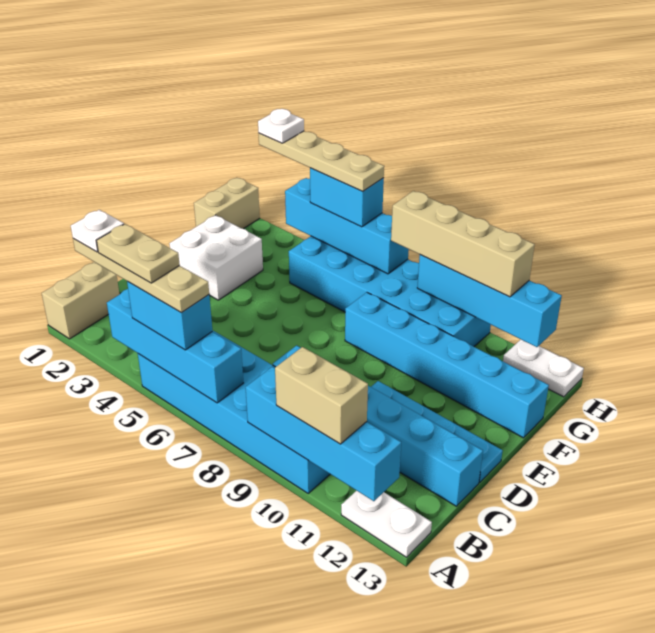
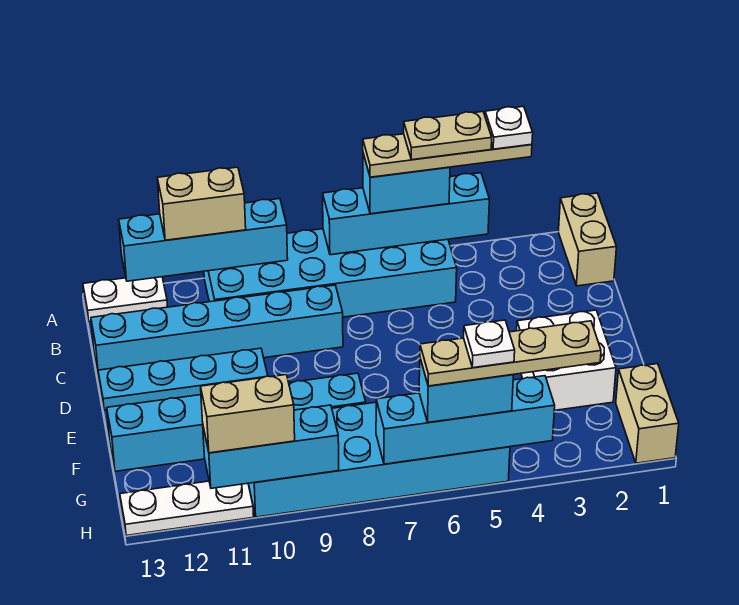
white plate H3 level 5 -> white plate H5 level 5
tan brick H8:H11 level 3 -> tan brick H10:H11 level 3
cyan brick H9:H12 level 2 -> cyan brick H9:H11 level 2
white plate H12:H13 level 1 -> white plate H11:H13 level 1

